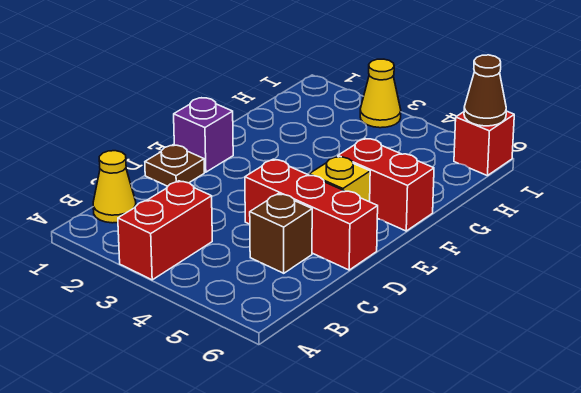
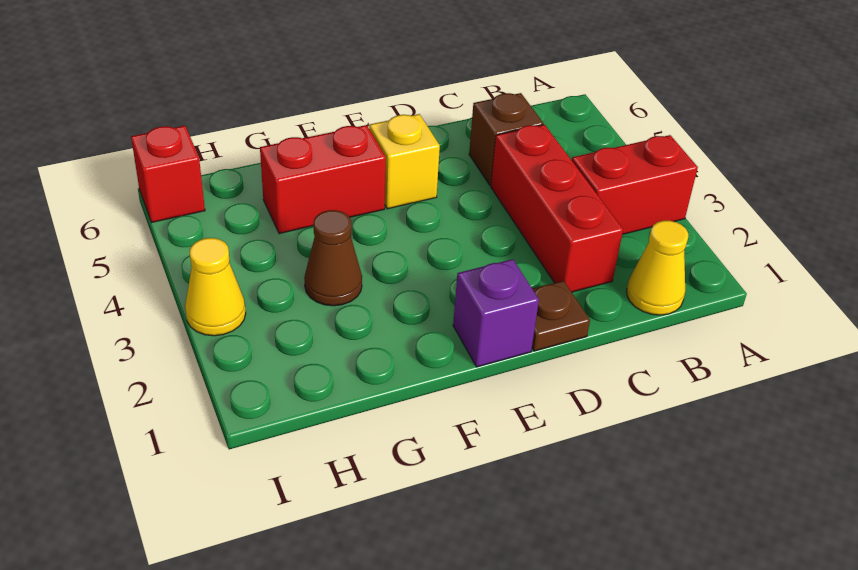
red brick D4:D6 level 1 -> red brick C2:C4 level 1
red brick F5:F6 level 1 -> red brick F5:G5 level 1
brown cone I6 level 2 -> brown cone G3 level 1

